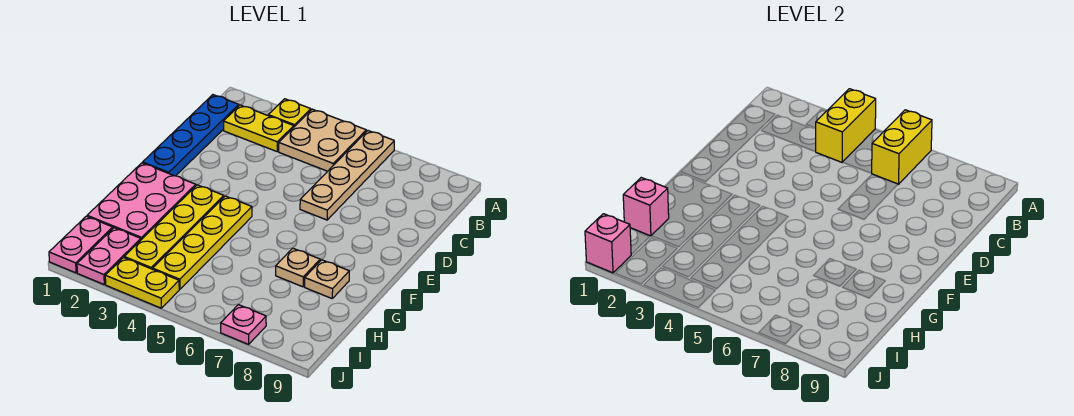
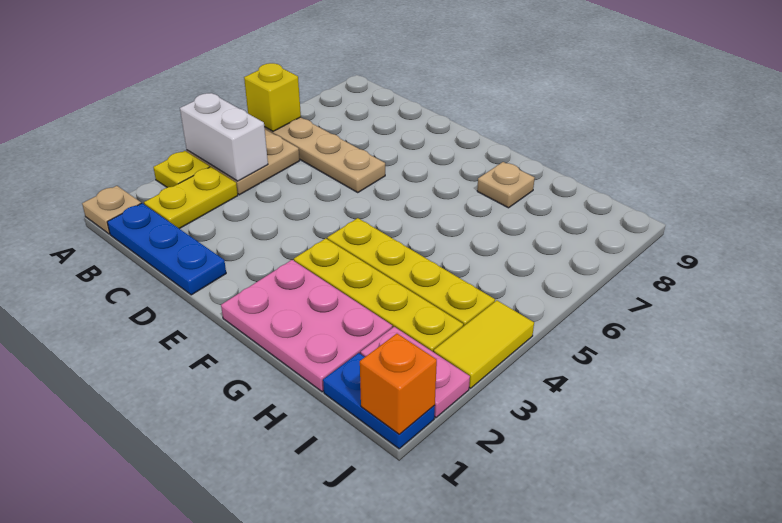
yellow brick A4:B4 level 2 -> white brick A4:B4 level 2
yellow brick A6:B6 level 2 -> yellow brick A6 level 2
blue plate B1:E1 level 1 -> blue plate B1:D1 level 1
tan plate G7 level 1 -> tan plate A1 level 1
pink brick H1 level 2 -> none
pink plate I1:J1 level 1 -> blue plate I1:J1 level 1
pink brick J1 level 2 -> orange brick J1 level 2
yellow plate J3:J4 level 1 -> yellow tile J3:J4 level 1
pink plate J7 level 1 -> none

